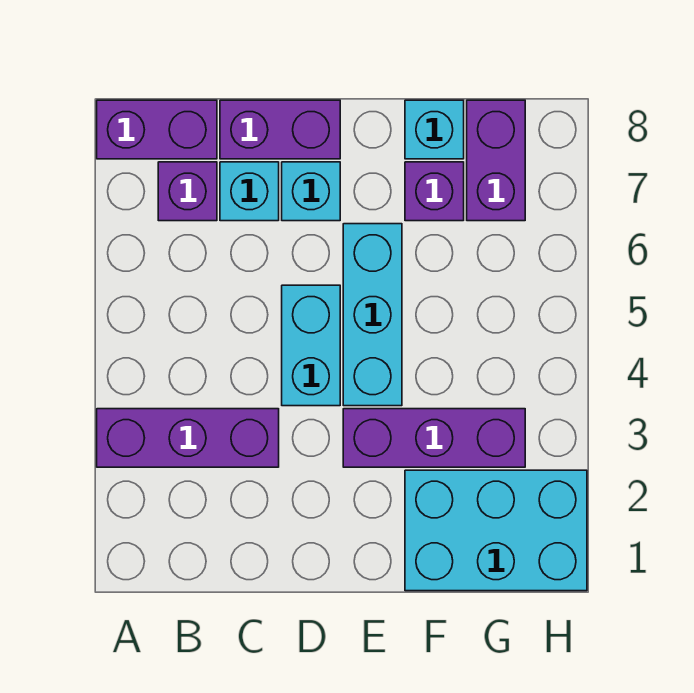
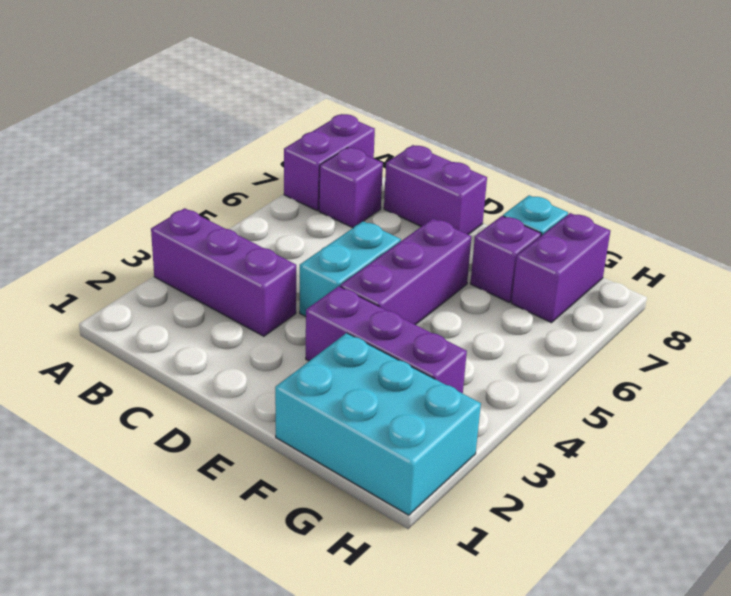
purple brick A8:B8 level 1 -> purple brick A7:A8 level 1
cyan brick C7 level 1 -> none
cyan brick D7 level 1 -> none
cyan brick E4:E6 level 1 -> purple brick E4:E6 level 1

